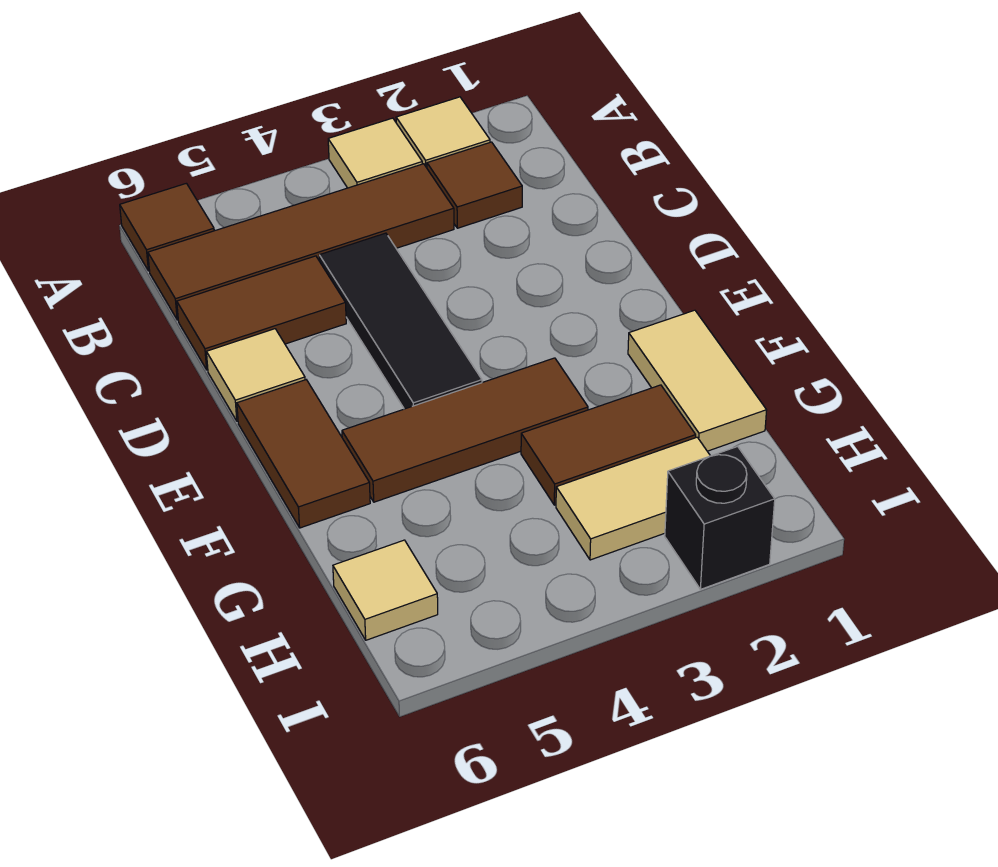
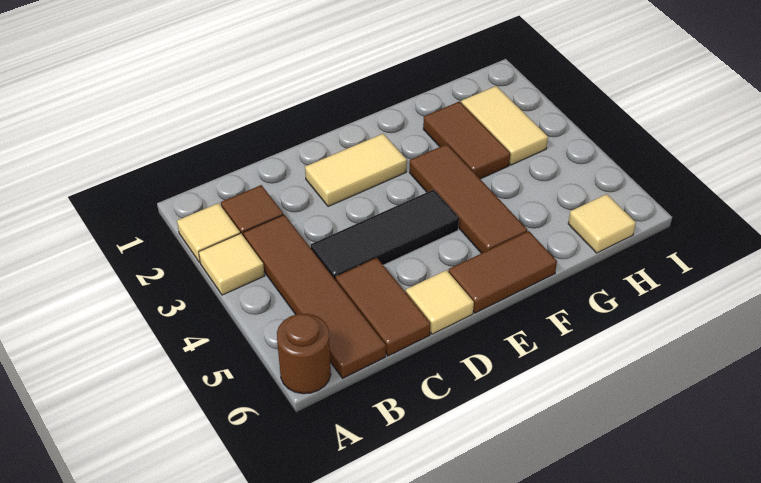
brown tile A6 level 1 -> brown round brick A6 level 1
tan tile F1:G1 level 1 -> tan tile D2:E2 level 1
black brick I2 level 1 -> none

